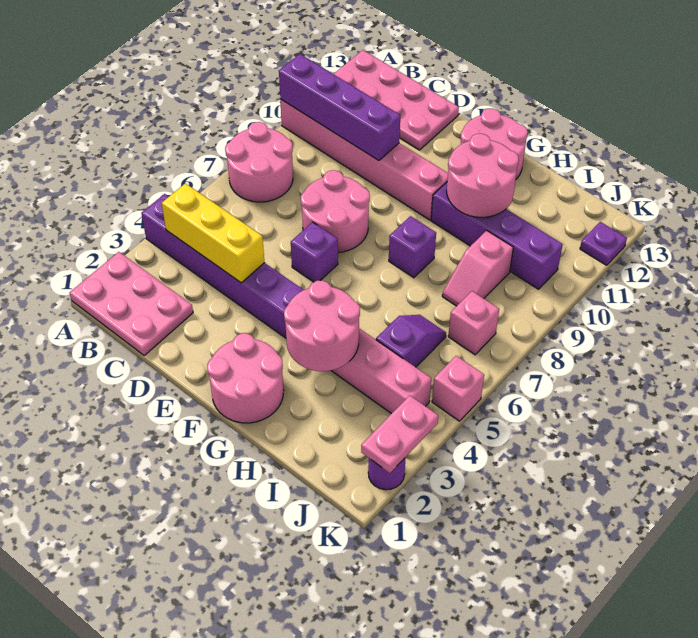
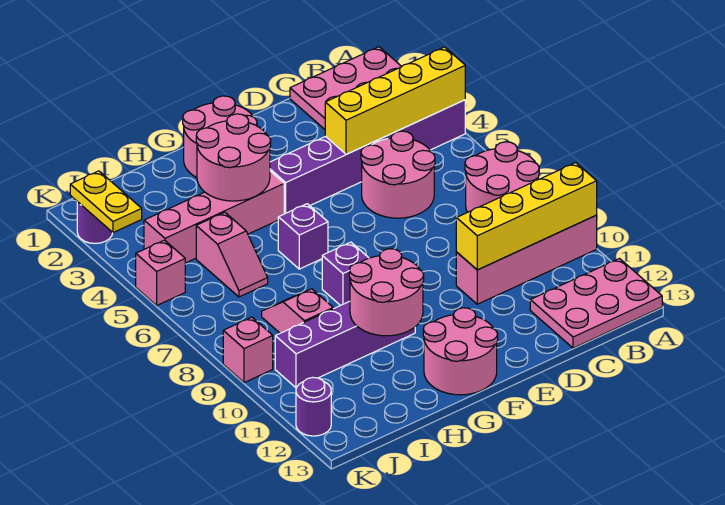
pink brick A10:F10 level 1 -> pink brick A10:D10 level 1
purple brick A10:D10 level 2 -> yellow brick A10:D10 level 2
pink plate A12:D13 level 1 -> pink plate A12:C13 level 1
yellow brick B4:D4 level 2 -> yellow brick A4:D4 level 2
pink round brick D7:E8 level 1 -> pink round brick C5:D6 level 1
purple brick E6 level 1 -> purple brick G6 level 1
purple slope I5:I6 level 1 top 5 -> pink slope I5:I6 level 1 top 5
pink brick J7 level 1 -> pink brick K9 level 1
pink plate K2:K3 level 2 -> yellow plate K2:K3 level 2
purple plate K12 level 1 -> purple round brick K12 level 1

